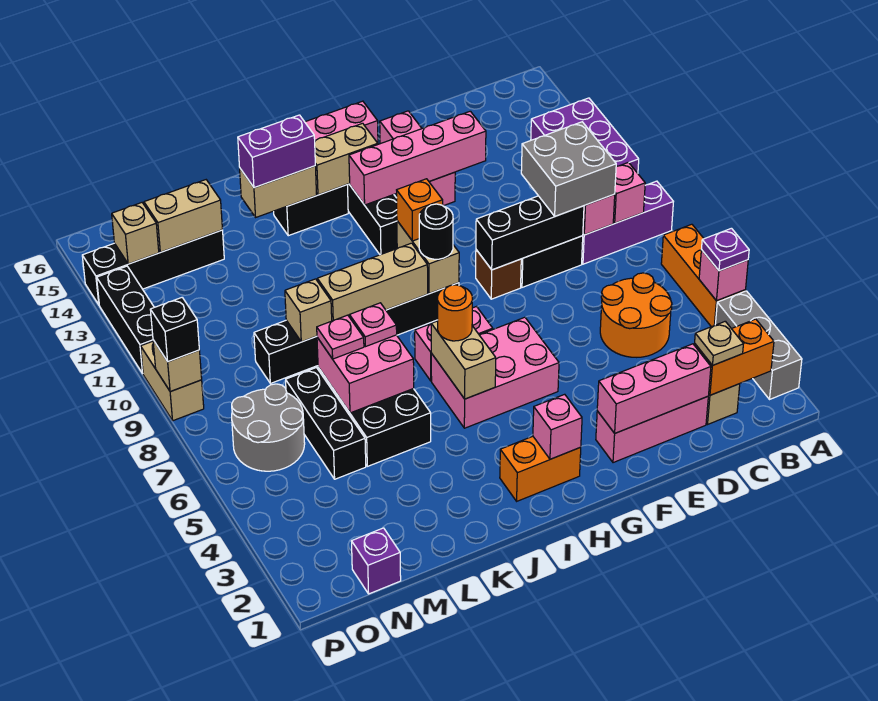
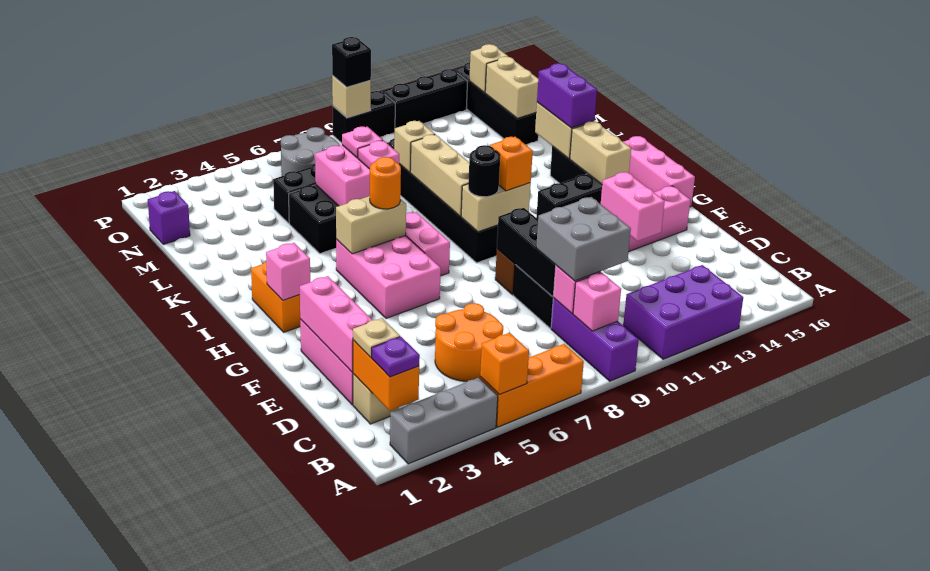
pink brick A5 level 2 -> orange brick A5 level 2
purple plate A5 level 3 -> purple plate B2 level 3
pink brick E13:H13 level 2 -> pink brick E13:F13 level 2
tan brick P9:P10 level 1 -> black brick P9:P10 level 1

